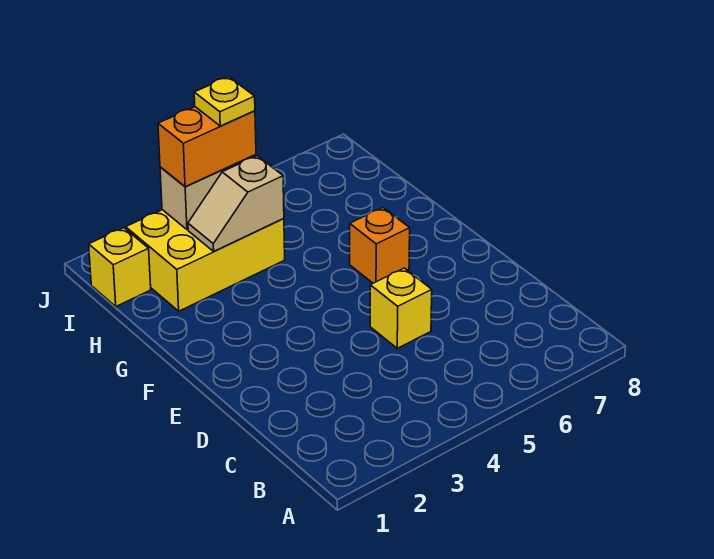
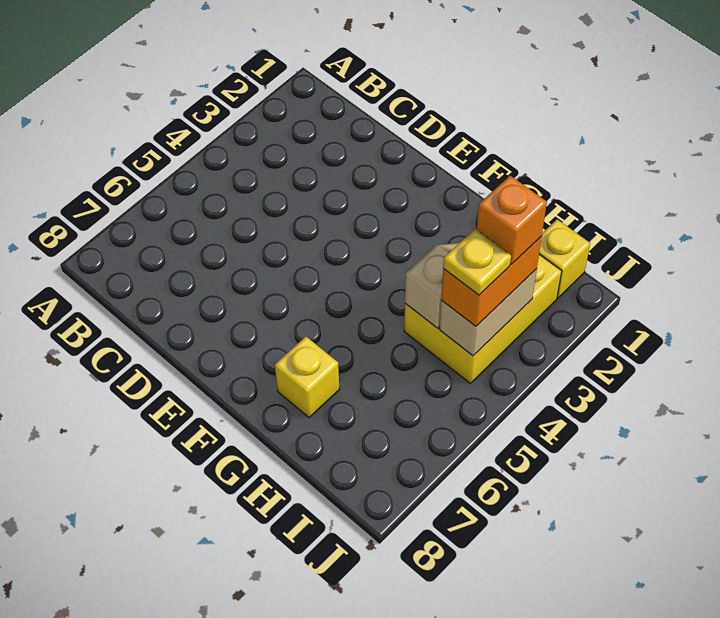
yellow brick D5 level 1 -> yellow brick G7 level 1
orange brick F6 level 1 -> orange brick I3 level 4

